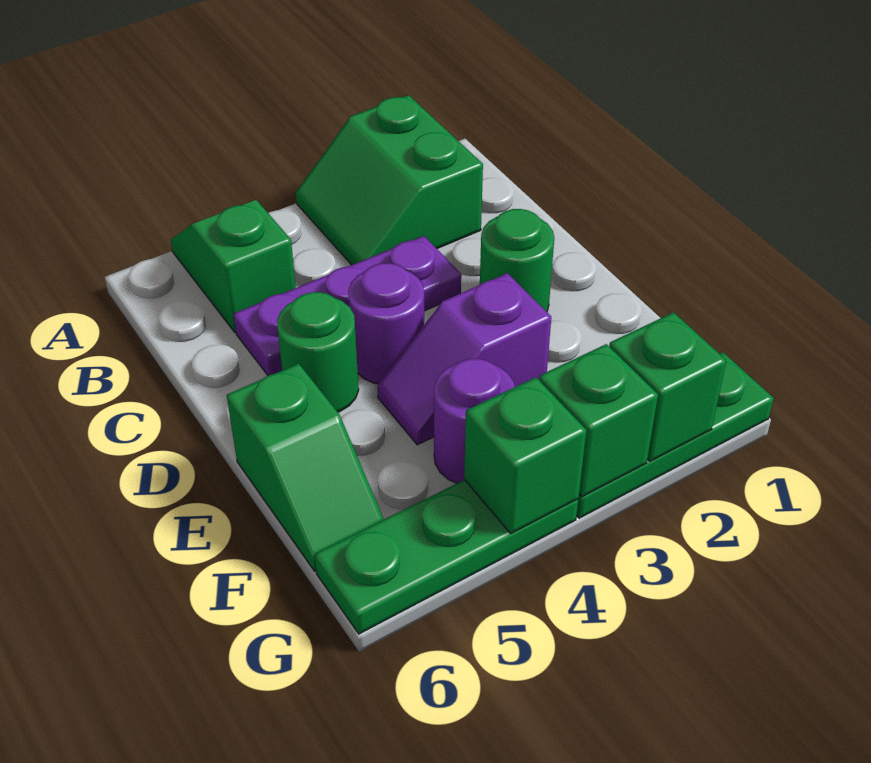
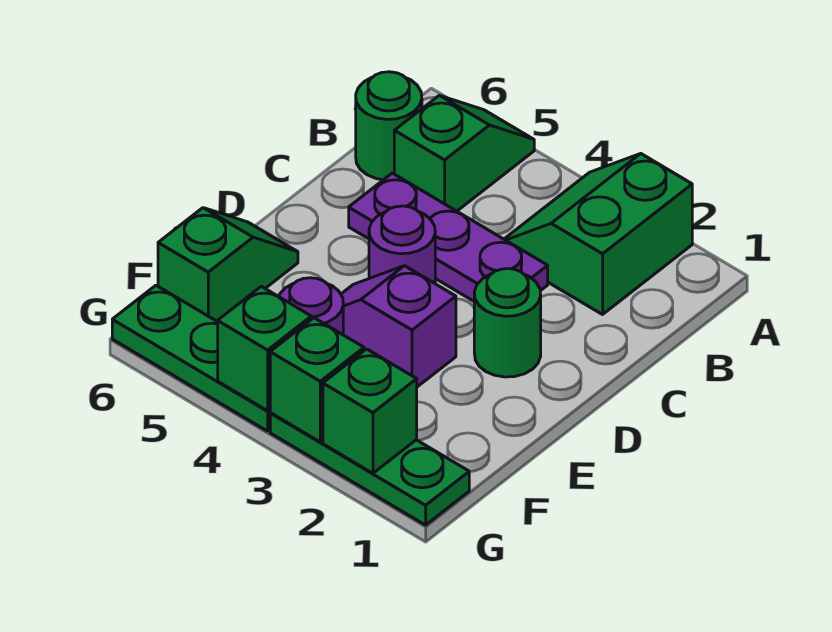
green round brick D5 level 1 -> green round brick B6 level 1
green slope E6:F6 level 1 top E -> green slope E6:F6 level 1 top F

